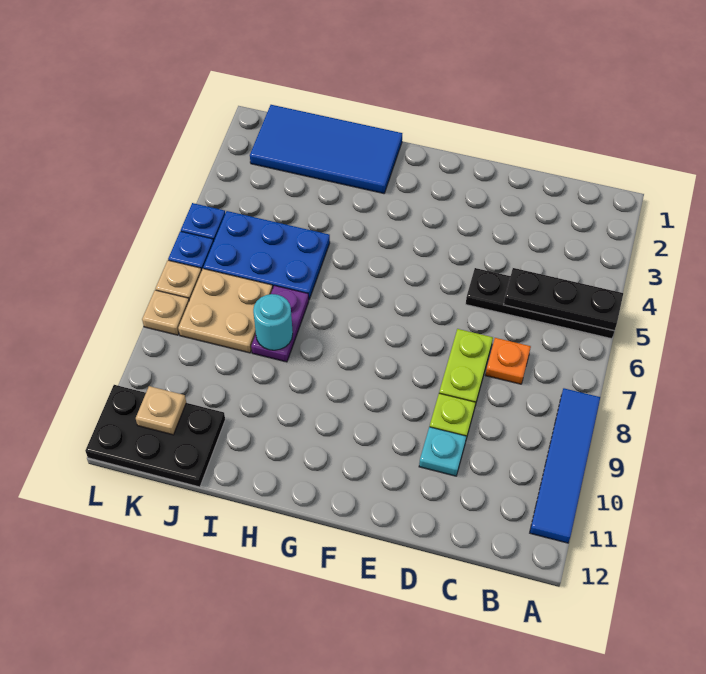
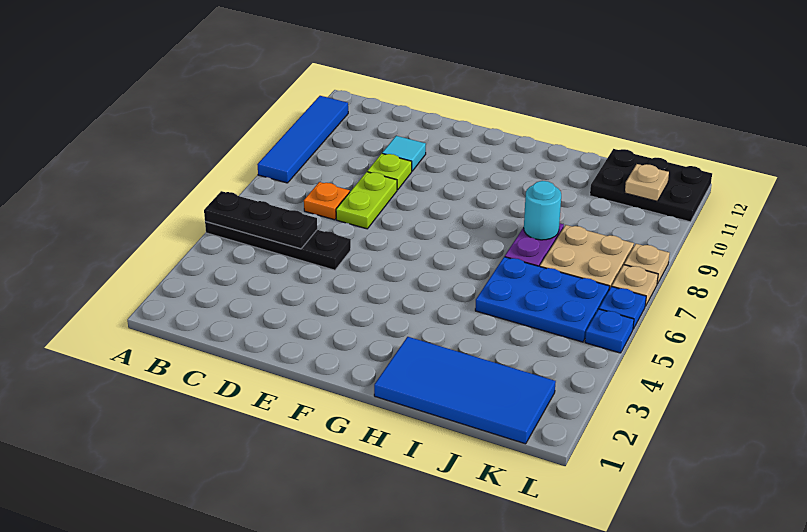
cyan plate D10 level 1 -> cyan tile D10 level 1

